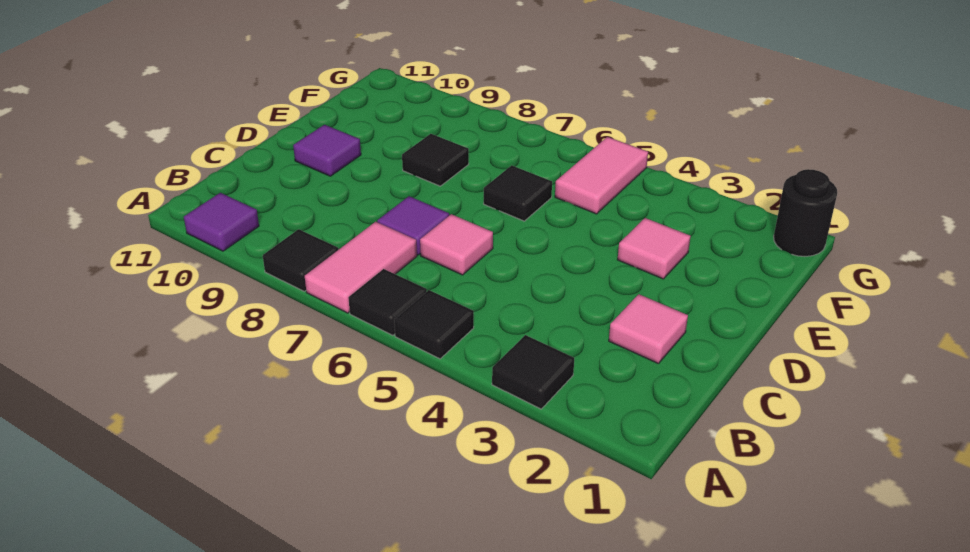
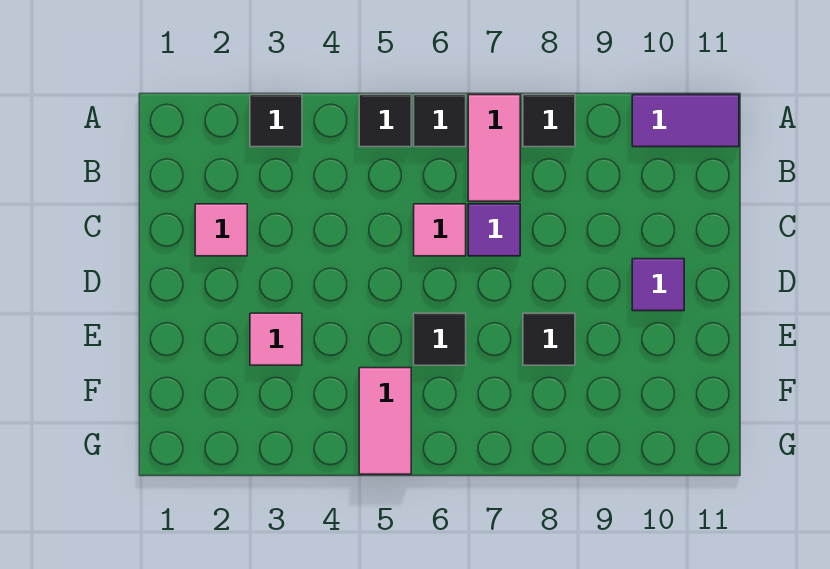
purple tile A10 level 1 -> purple tile A10:A11 level 1
black round brick G1 level 1 -> none

